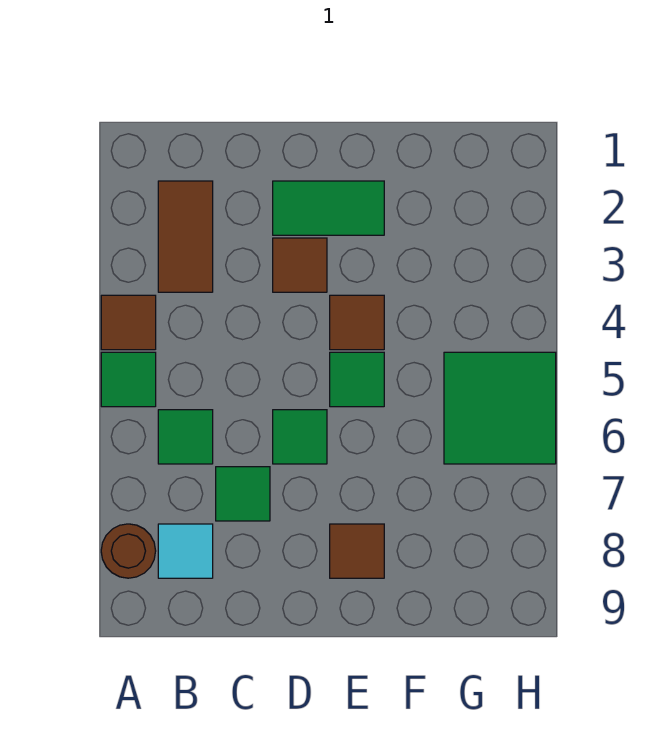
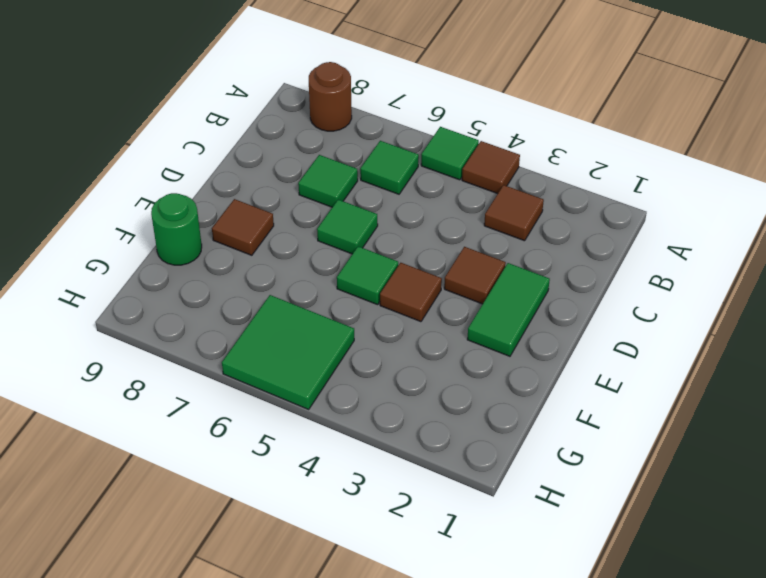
brown tile B2:B3 level 1 -> brown tile B3 level 1
cyan tile B8 level 1 -> none
none -> green round brick F9 level 1

